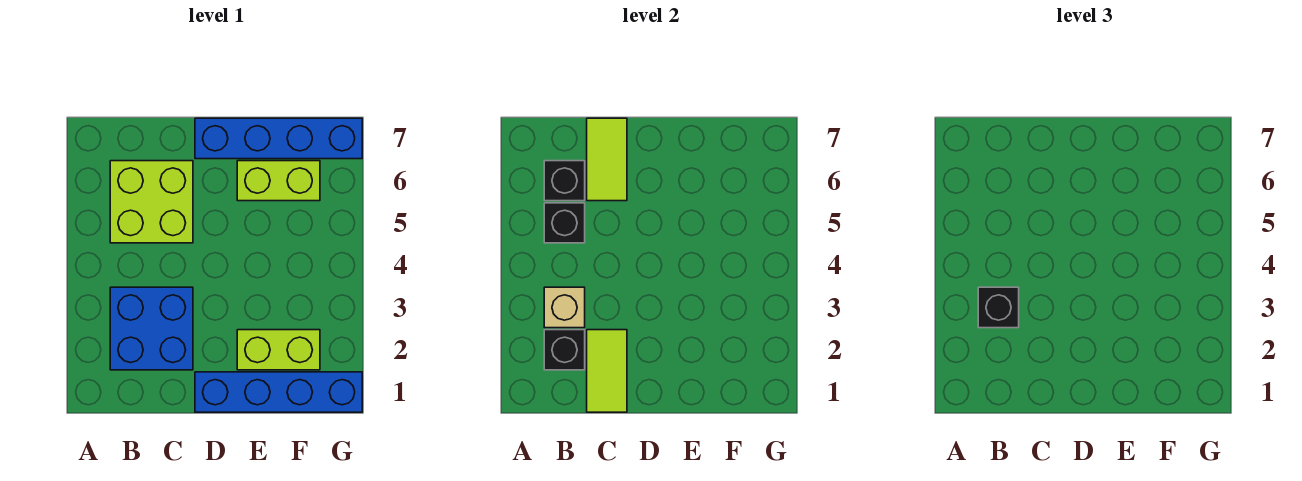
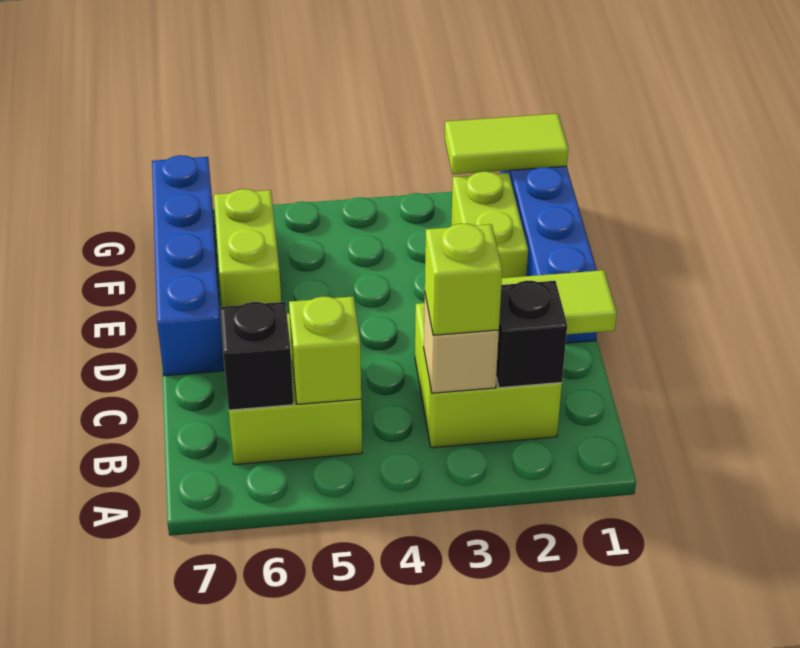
blue brick B2:C3 level 1 -> lime brick B2:C3 level 1
black brick B3 level 3 -> lime brick B3 level 3
black brick B5 level 2 -> lime brick B5 level 2
lime tile C6:C7 level 2 -> lime tile G1:G2 level 2

